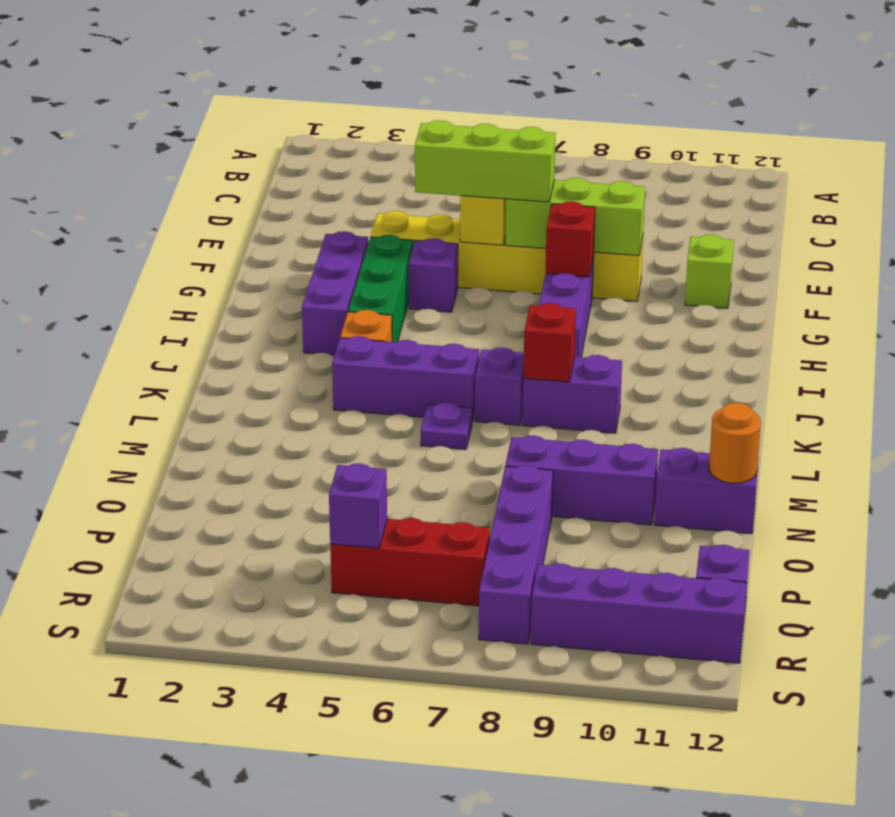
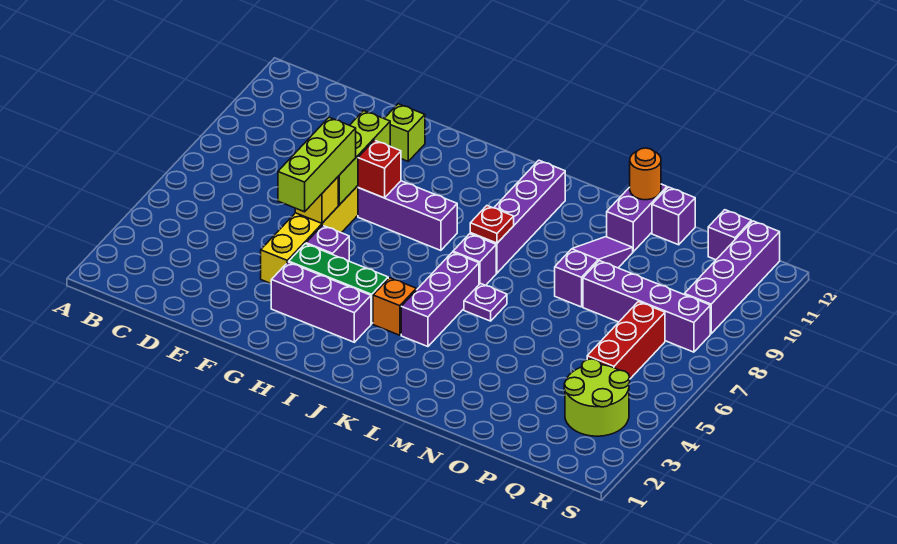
purple brick K8:K9 level 1 -> purple brick K8:K11 level 1
red brick K8 level 2 -> red plate K8 level 2
purple brick N8:N10 level 1 -> purple slope N8:N10 level 1 top 8
none -> lime round brick Q3:R4 level 1
purple brick Q5 level 2 -> purple brick O12 level 1

